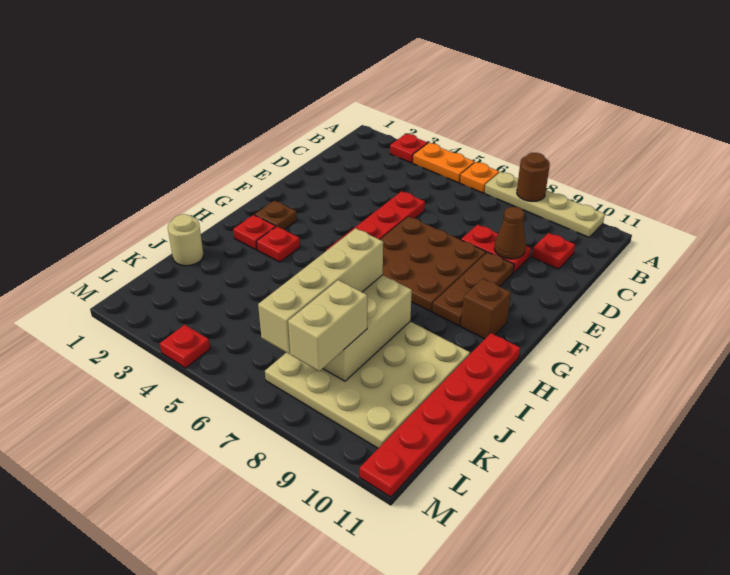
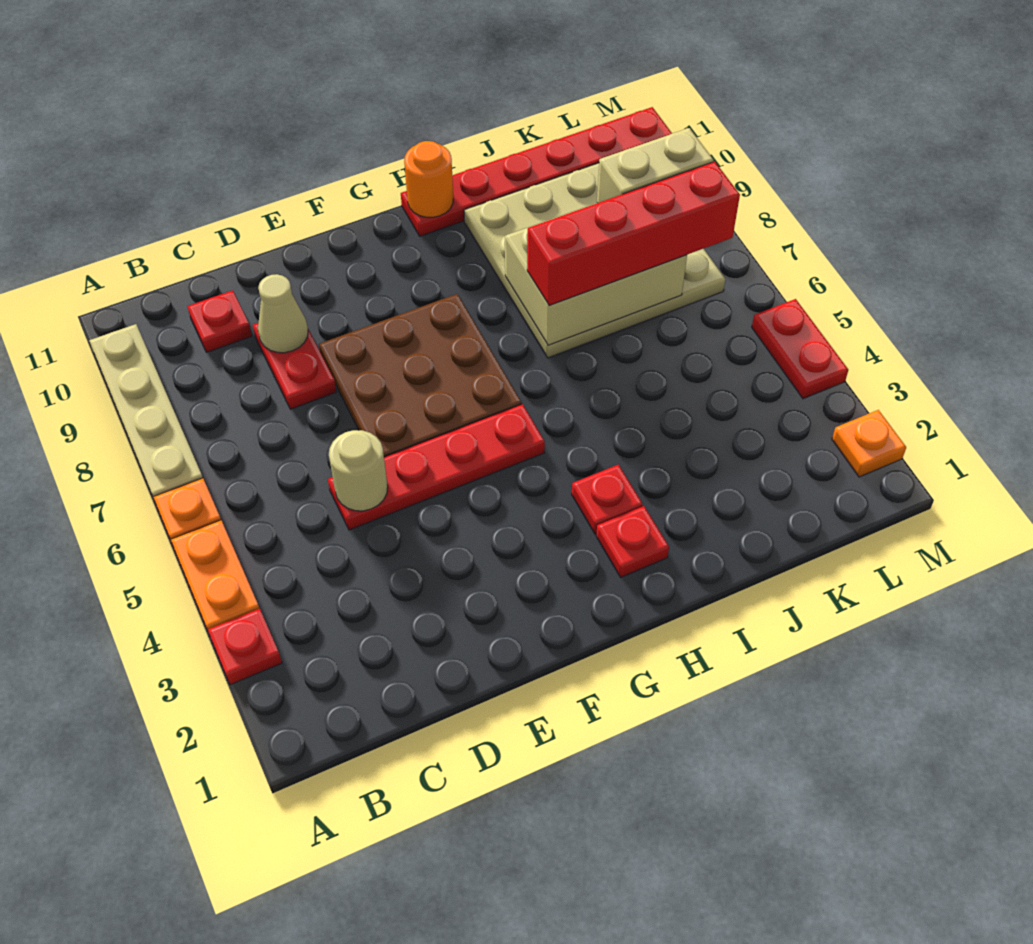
brown round brick A8 level 2 -> none
brown cone D9 level 2 -> tan cone D9 level 2
brown plate E9:G9 level 1 -> none
brown plate G2 level 1 -> none
brown brick G10 level 1 -> none
none -> orange round brick H11 level 2
tan brick I7:L7 level 3 -> red brick I7:L7 level 3
tan round brick J1 level 1 -> tan round brick D5 level 2
none -> orange plate M2 level 1
red plate M4 level 1 -> red plate M4:M5 level 1

